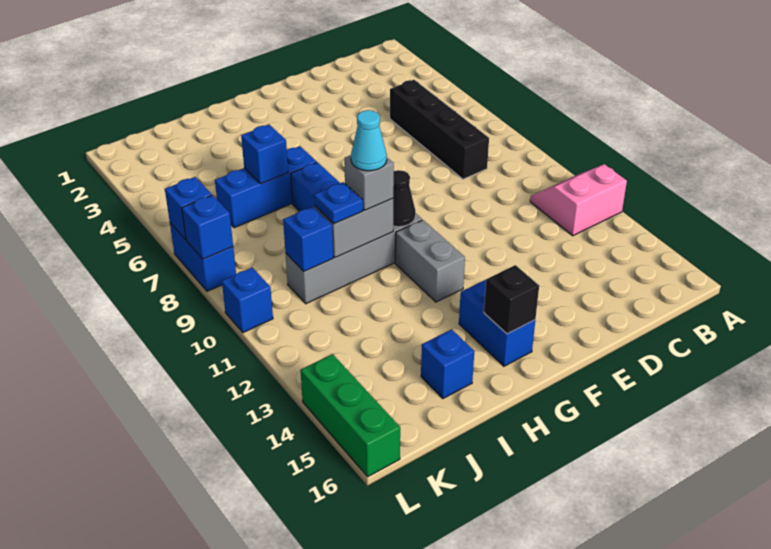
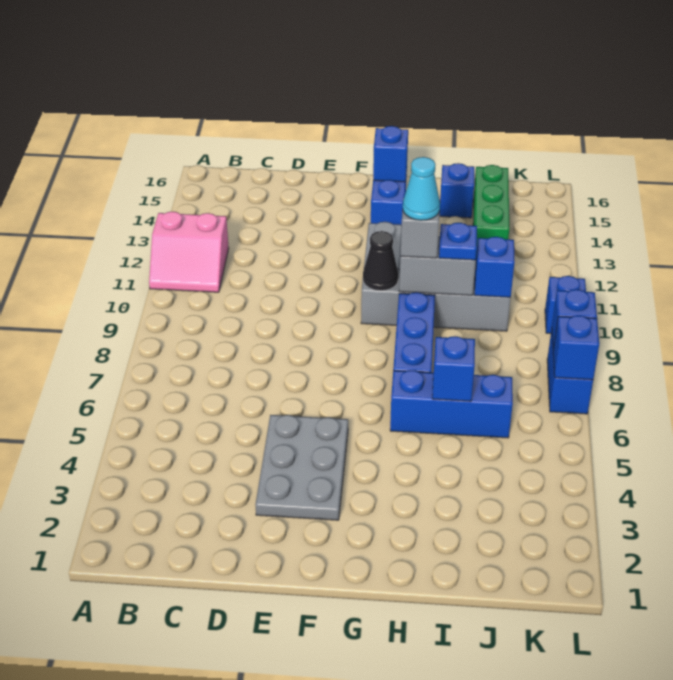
black brick C5:C8 level 1 -> none
none -> grey plate E3:F5 level 1
black brick G15 level 2 -> blue brick G15 level 2
green brick L14:L16 level 1 -> green brick J13:J15 level 1

